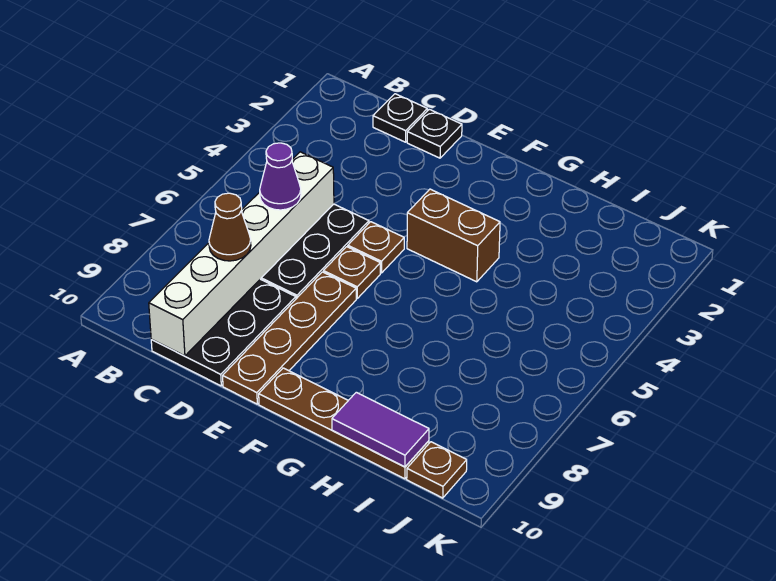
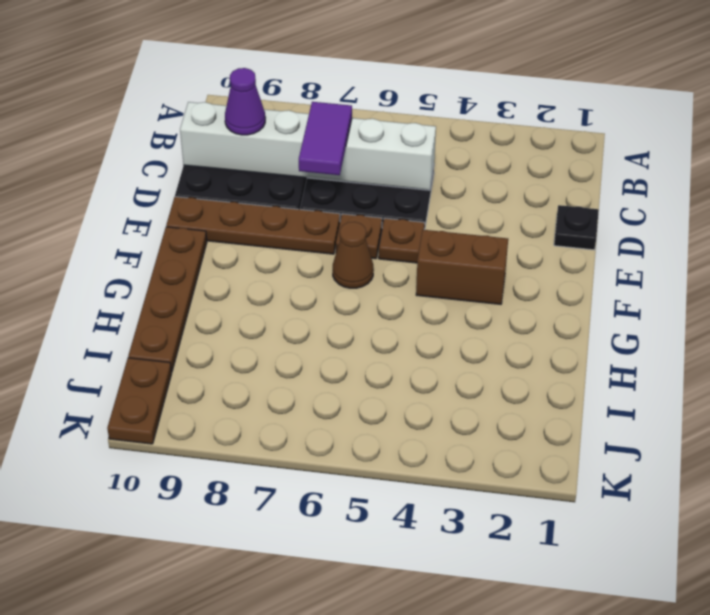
black plate C1 level 1 -> none
purple cone C6 level 3 -> purple cone C9 level 3
brown cone C8 level 3 -> brown cone F6 level 1
brown brick F4:G4 level 1 -> brown brick F3:F4 level 1
purple tile H10:I10 level 2 -> purple tile C7:D7 level 3
brown plate J10 level 1 -> brown plate J10:K10 level 1

